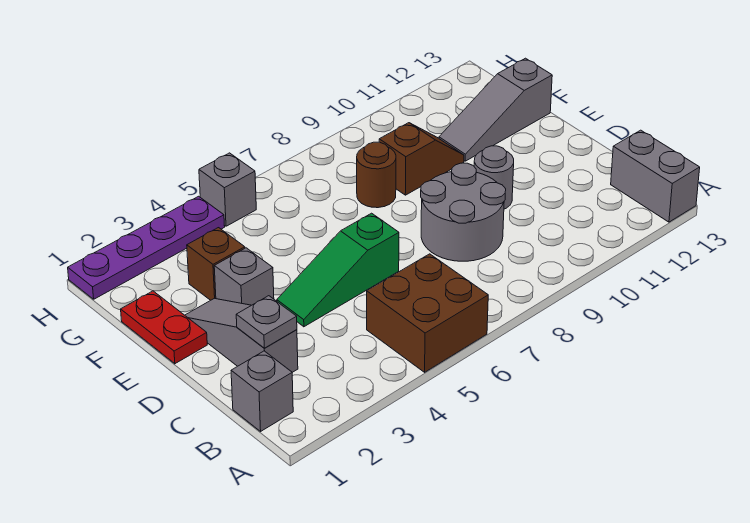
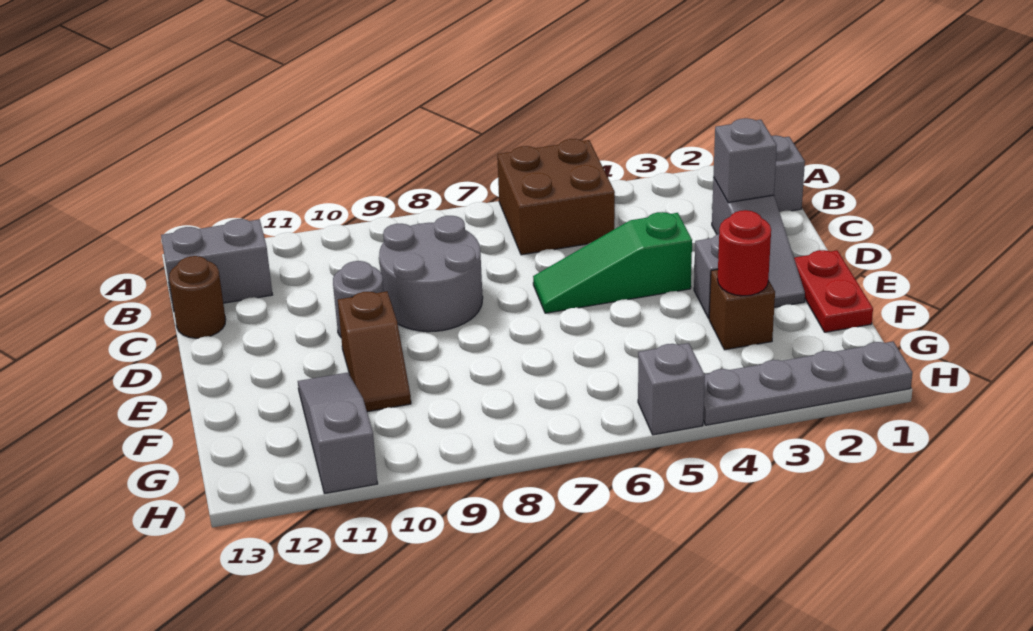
grey brick A13:B13 level 1 -> grey brick B12:B13 level 1
grey plate C2 level 2 -> grey brick C2 level 2
green slope D4:D6 level 1 top 6 -> green slope D4:D6 level 1 top 4
none -> red round brick F3 level 2
brown round brick F8 level 1 -> brown round brick C13 level 1
brown slope F9:F10 level 1 top 9 -> brown slope E10:F10 level 1 top E
grey slope F11:F13 level 1 top 13 -> grey slope F11:H11 level 1 top H
purple plate H1:H4 level 1 -> grey plate H1:H4 level 1

